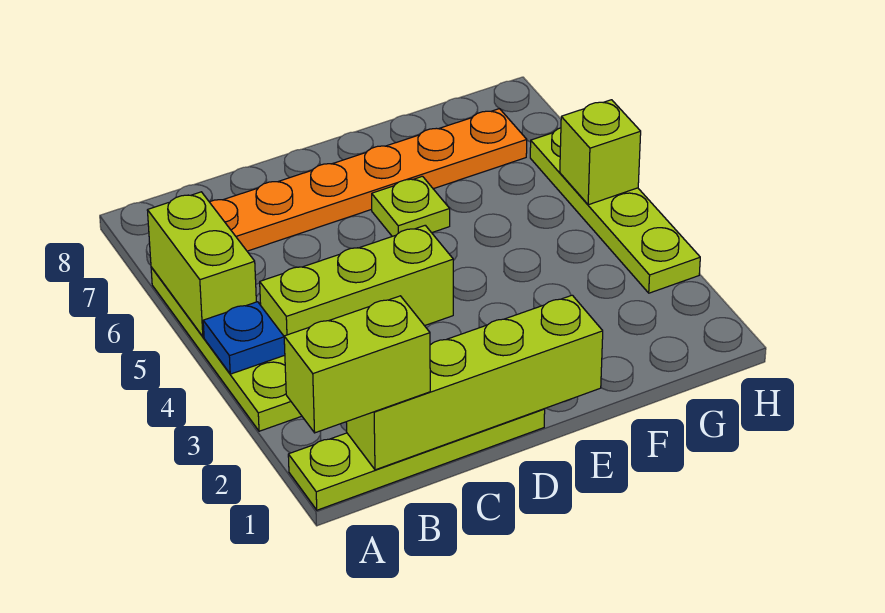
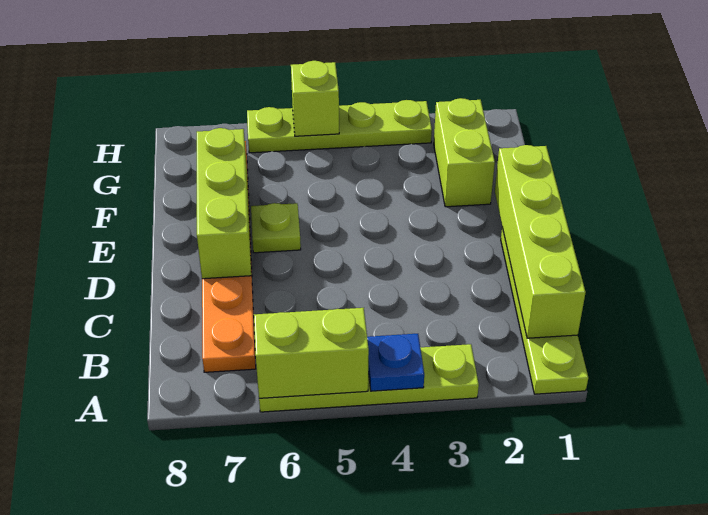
lime brick A1:B1 level 3 -> lime brick F2:G2 level 1
lime brick B4:D4 level 1 -> lime brick D7:F7 level 2

